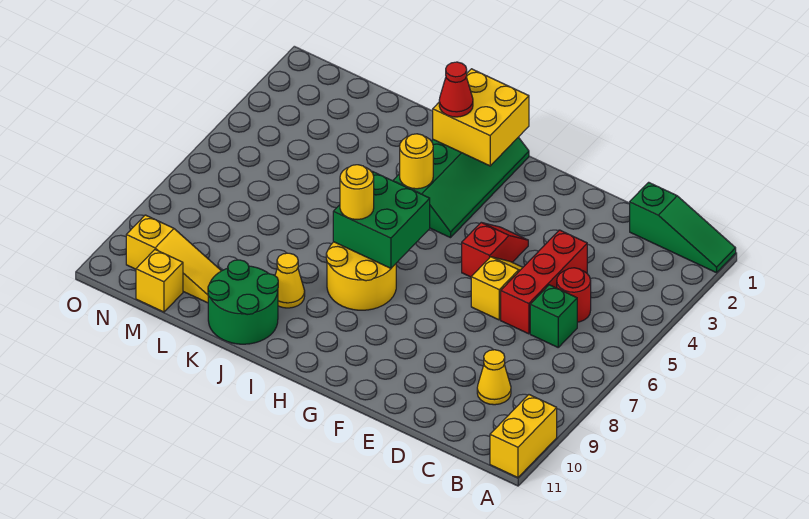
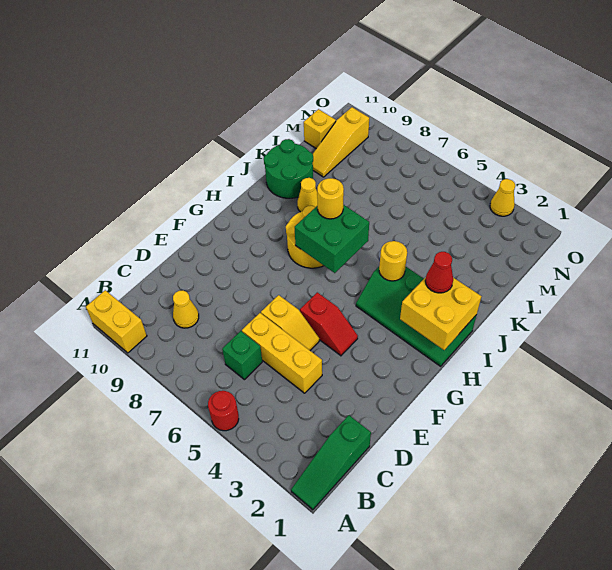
red round brick C5 level 1 -> red round brick A5 level 1
red brick D4:D6 level 1 -> yellow brick D4:D6 level 1
none -> yellow cone O3 level 1

